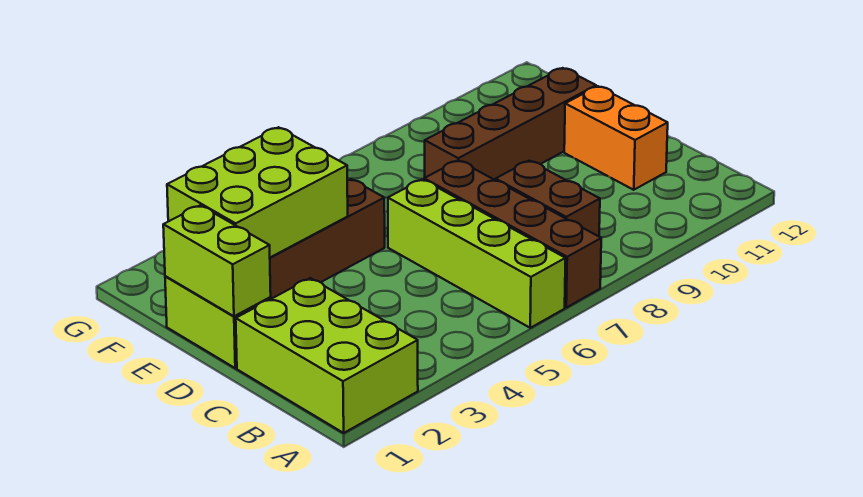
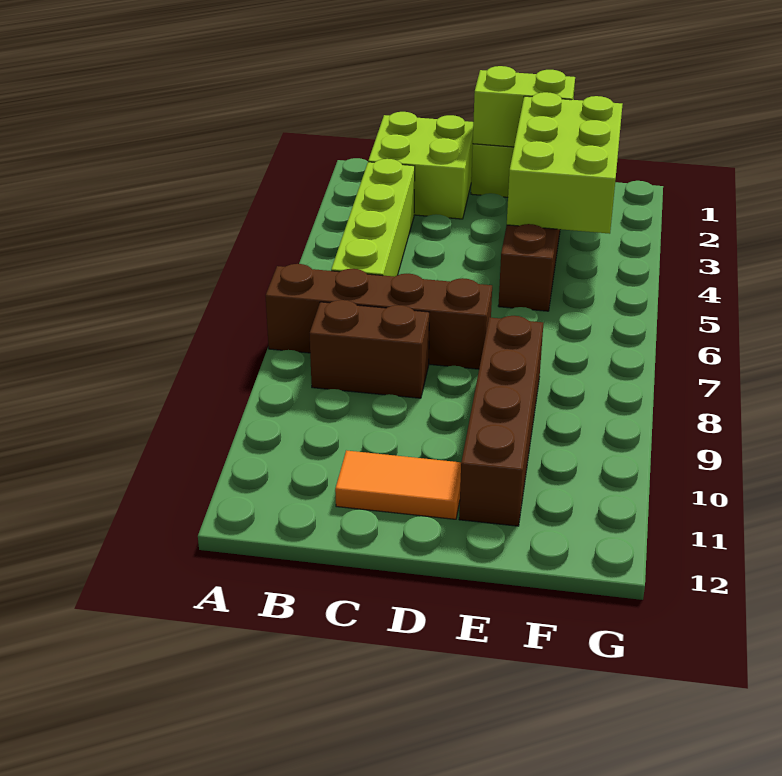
lime brick A1:C2 level 1 -> lime brick B1:C2 level 1
lime brick A6:D6 level 1 -> lime brick B3:B6 level 1
orange brick C11:D11 level 1 -> orange tile C11:D11 level 1

